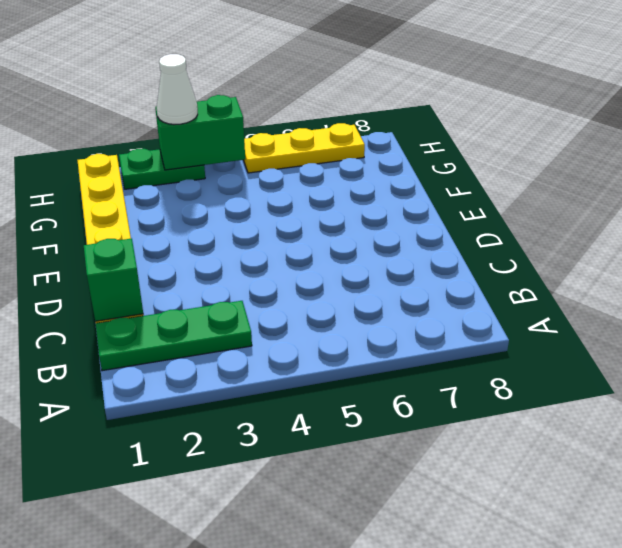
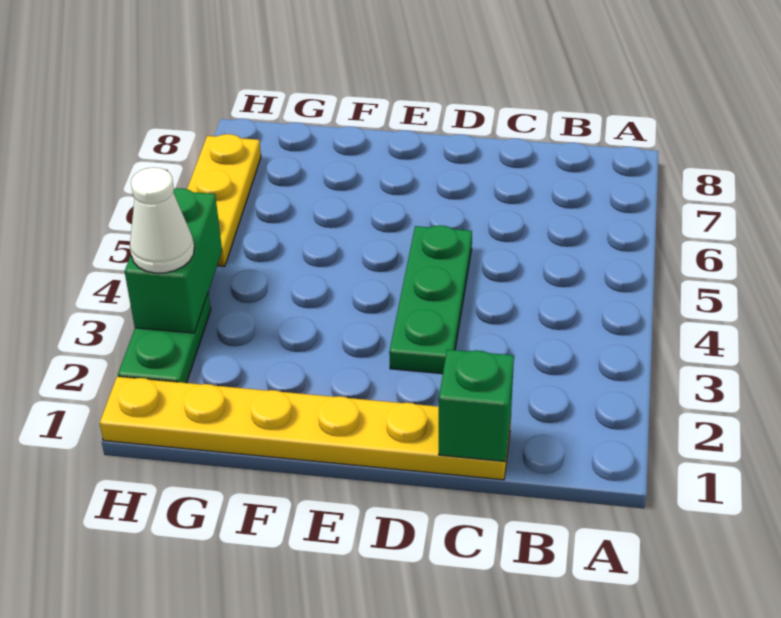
green plate B1:B3 level 1 -> green plate D3:D5 level 1

